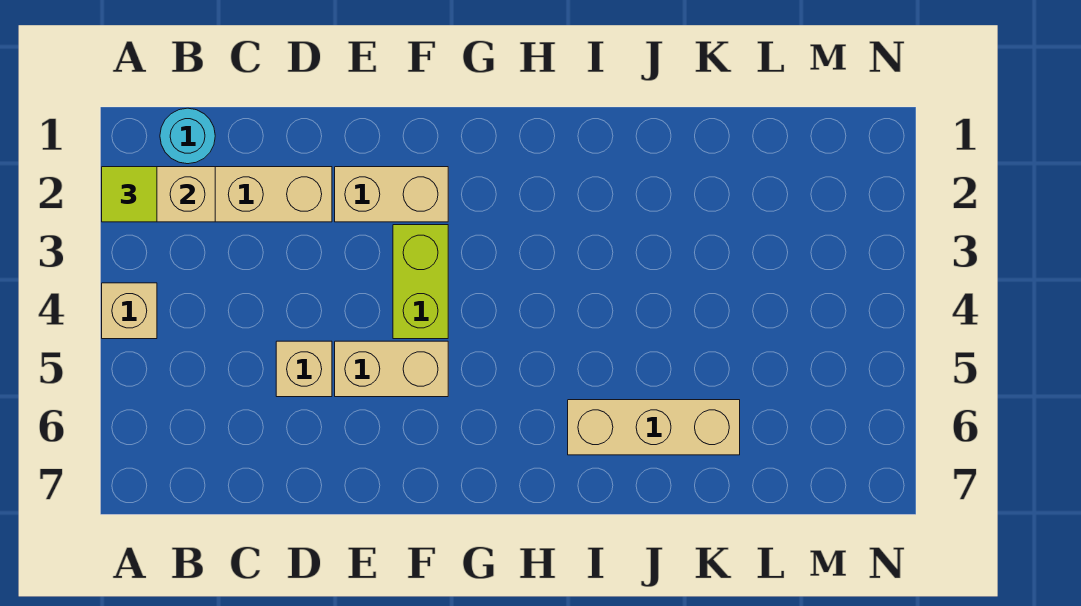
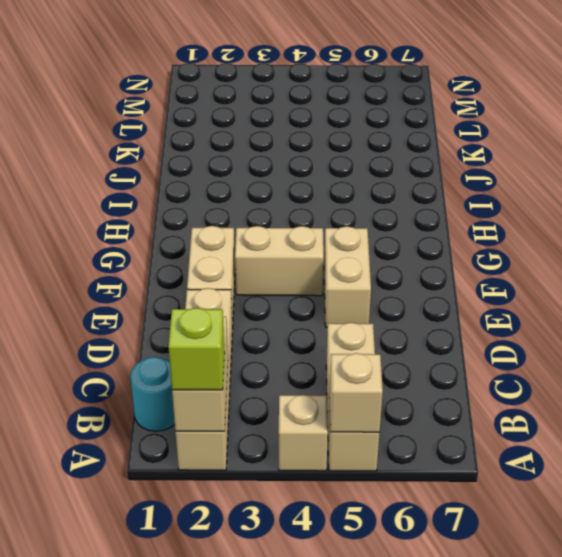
lime tile A2 level 3 -> lime brick A2 level 3
tan brick D5 level 1 -> tan brick A5 level 2
lime brick F3:F4 level 1 -> tan brick F3:F4 level 1
tan brick I6:K6 level 1 -> tan brick A5:C5 level 1

